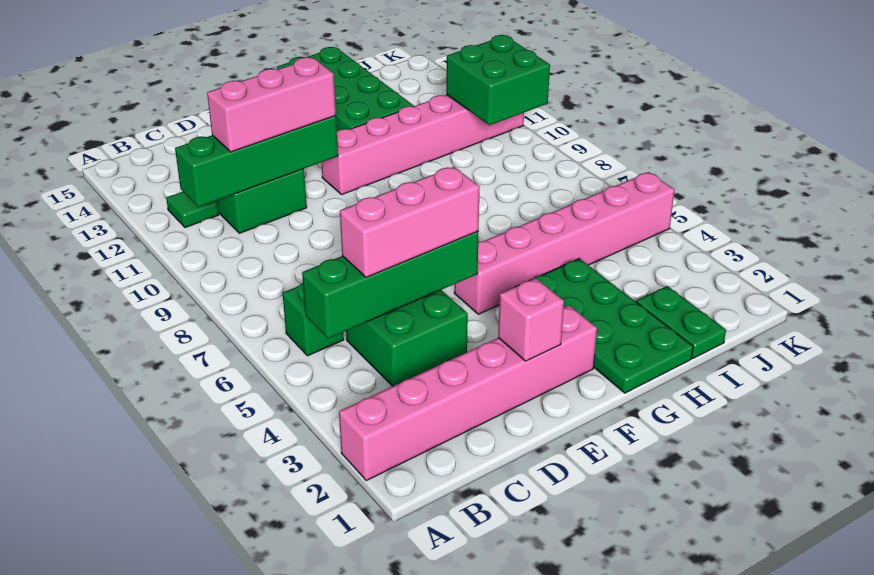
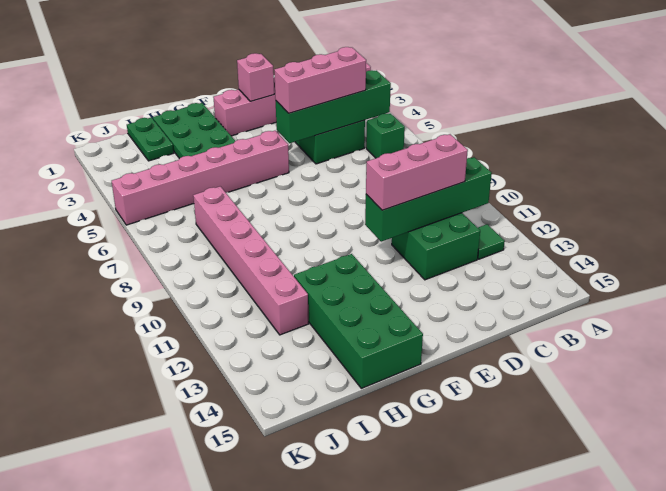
pink brick F11:K11 level 1 -> pink brick I7:I12 level 1
green brick J10:K11 level 2 -> none

